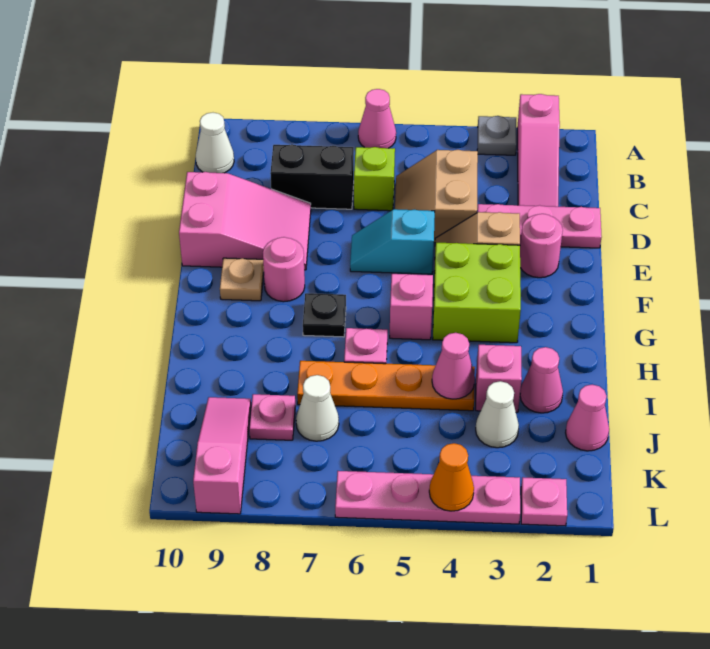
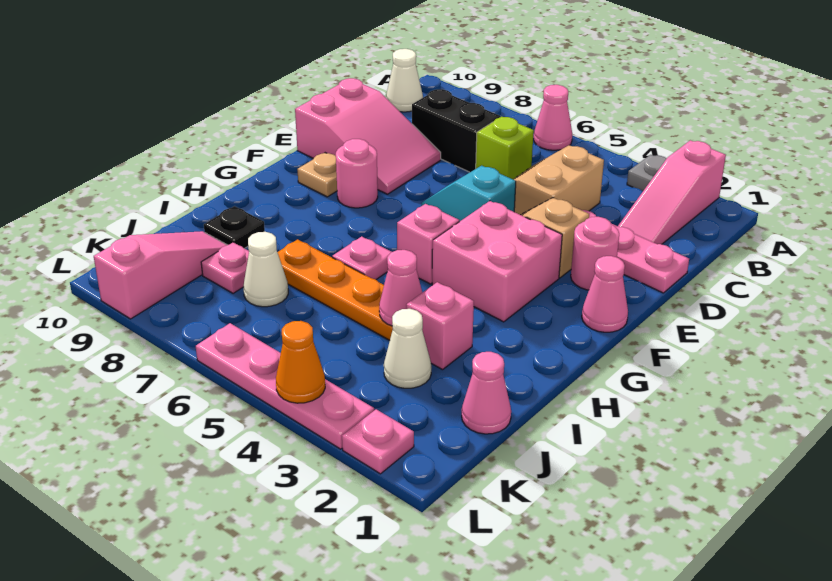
lime brick F3:G4 level 1 -> pink brick F3:G4 level 1
black plate G7 level 1 -> black plate I9 level 1
pink cone I2 level 1 -> pink cone F1 level 1

